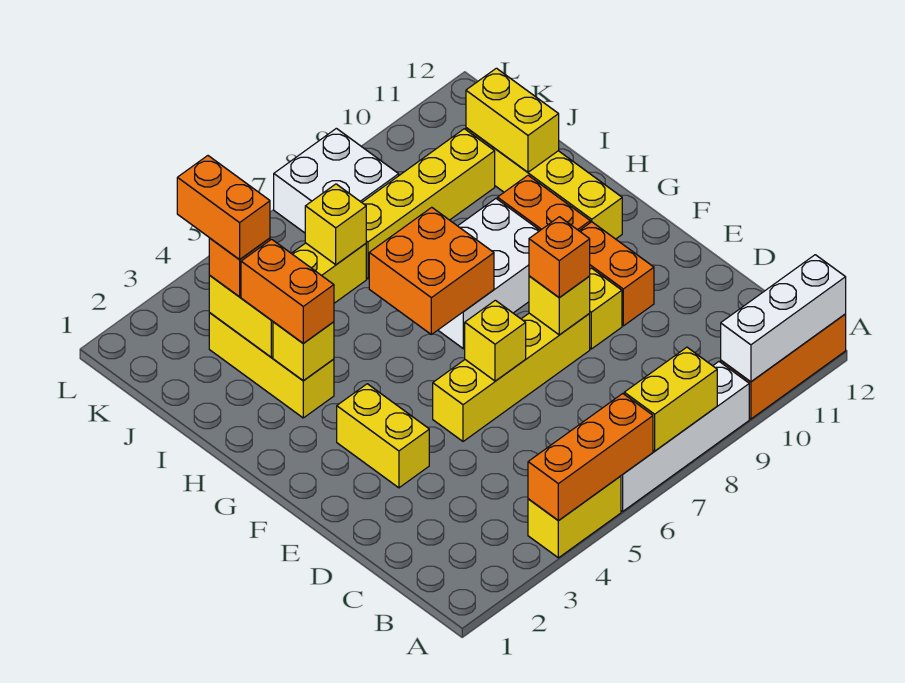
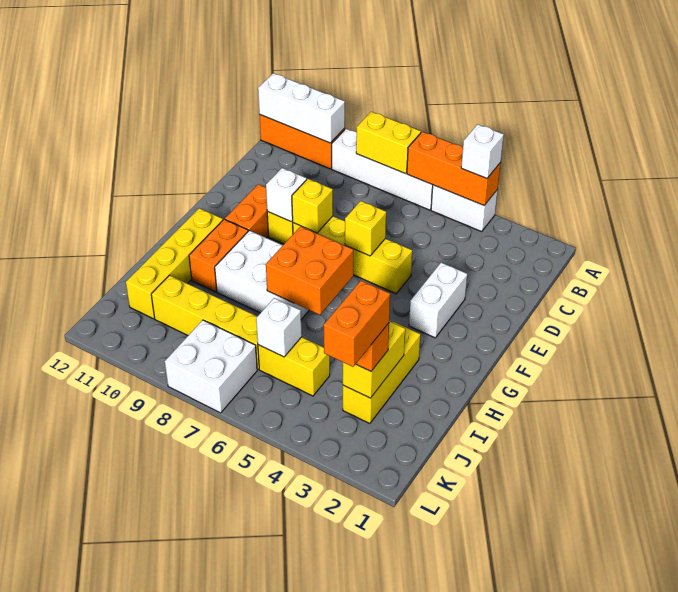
yellow brick A4:A5 level 1 -> white brick A4:A5 level 1
none -> white brick A4 level 3
yellow brick E3:F3 level 1 -> white brick E3:F3 level 1
orange brick E8 level 3 -> none
none -> white brick E9 level 2
yellow brick H3 level 2 -> none
orange brick H3:I3 level 3 -> none
yellow brick I11:J11 level 2 -> none
yellow brick J6 level 2 -> white brick J6 level 2

